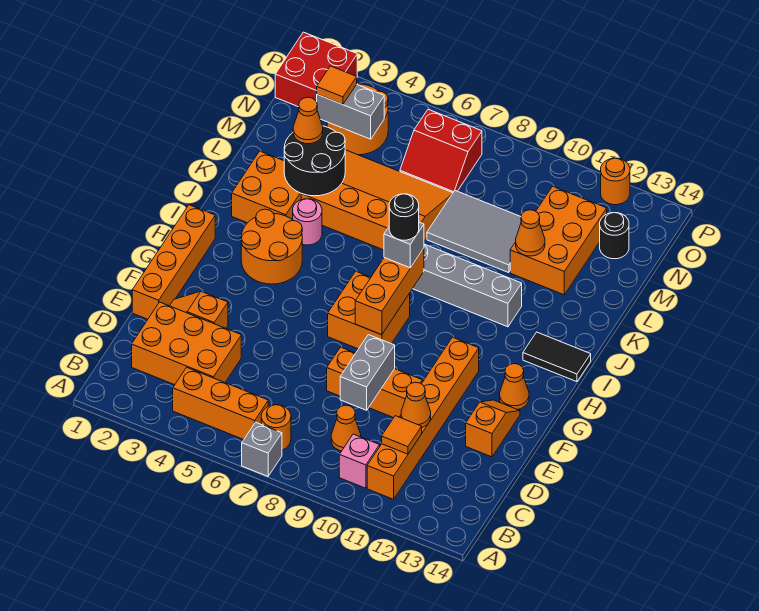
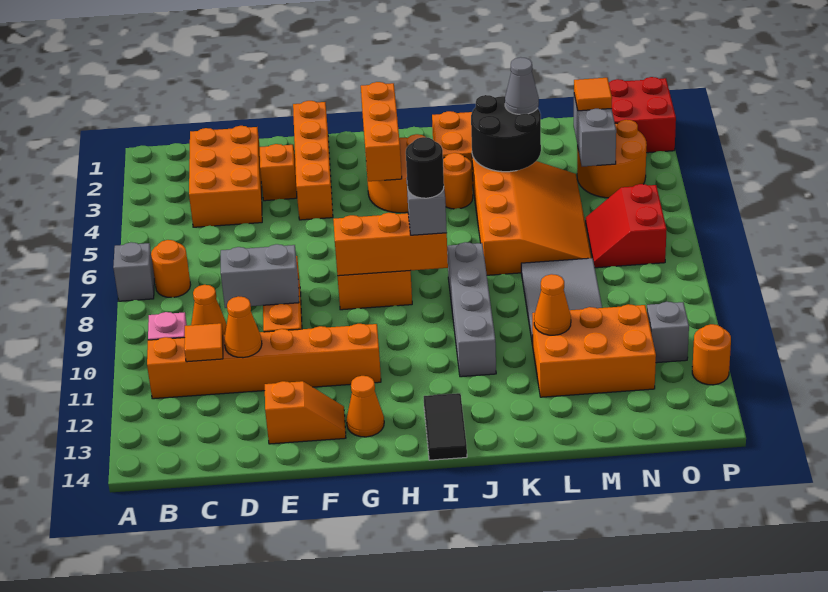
orange brick B4:B6 level 1 -> orange brick H2:H4 level 2
orange brick E1:H1 level 1 -> orange brick F1:F4 level 1
pink round brick J4 level 1 -> orange round brick J4 level 1
orange cone L3 level 3 -> grey cone L3 level 3
black round brick N13 level 1 -> none
none -> grey brick O11 level 1

